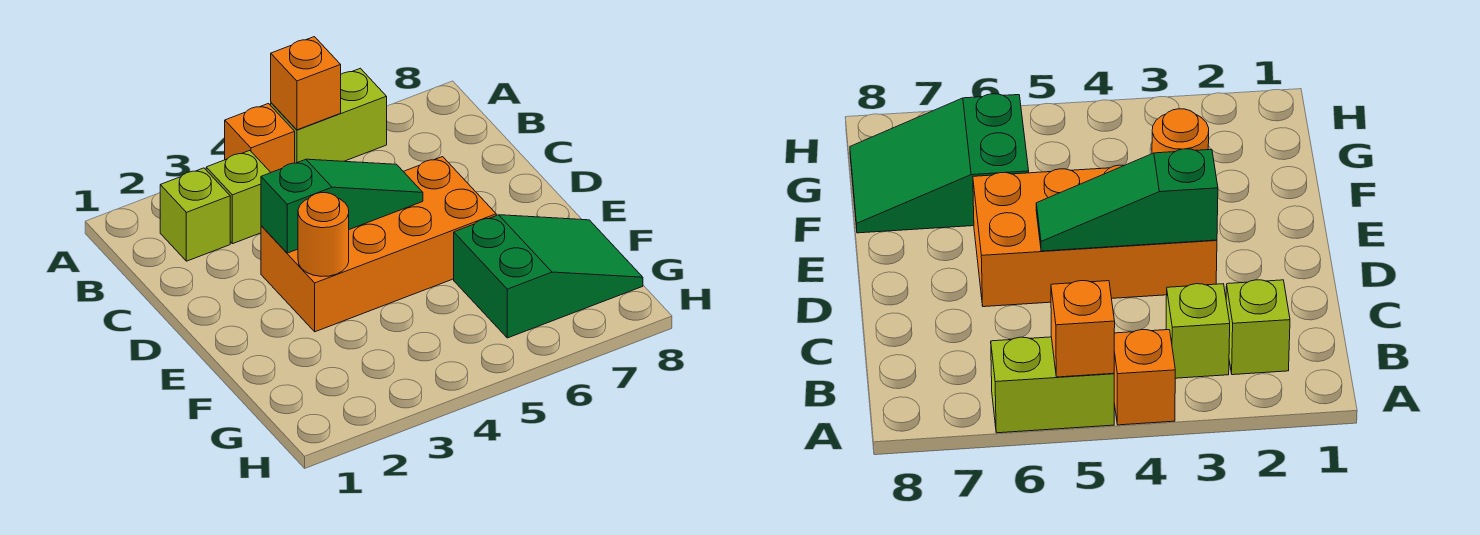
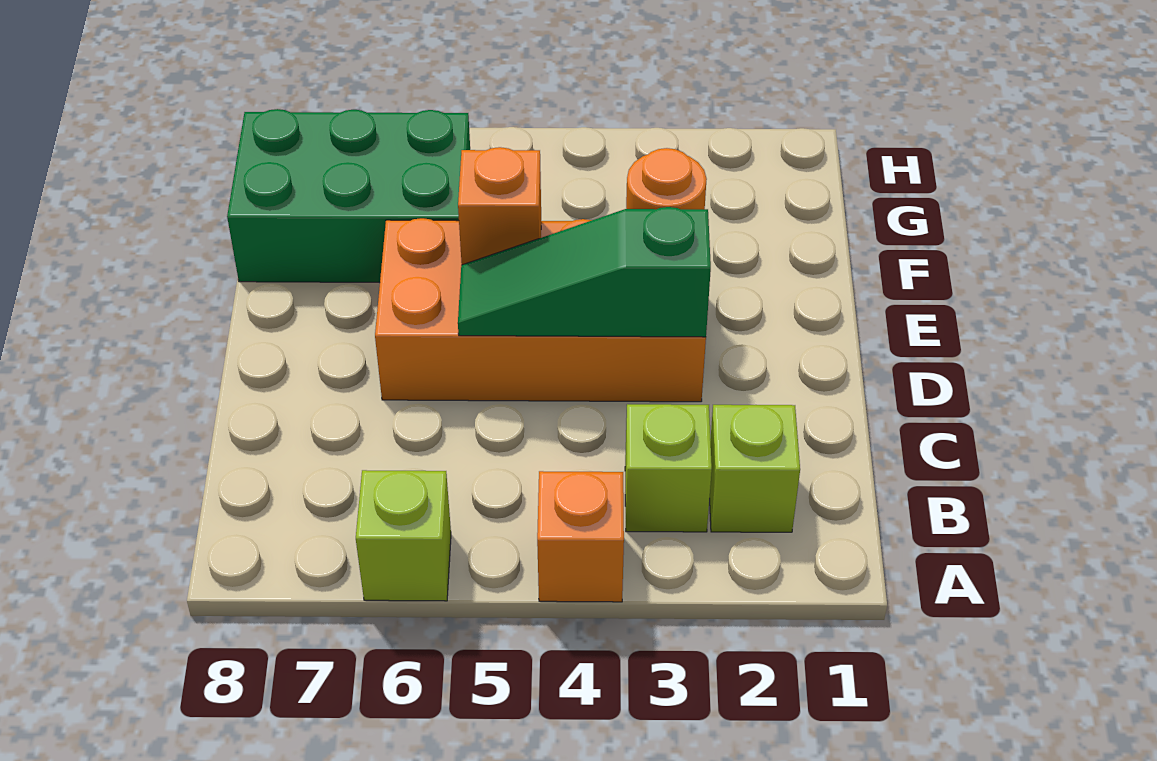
lime brick A5:A6 level 1 -> lime brick A6 level 1
orange brick A5 level 2 -> orange brick E5 level 2
green slope F6:G8 level 1 top 6 -> green brick F6:G8 level 1

